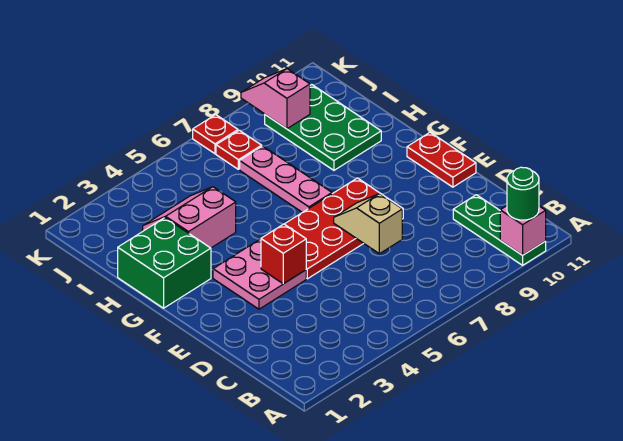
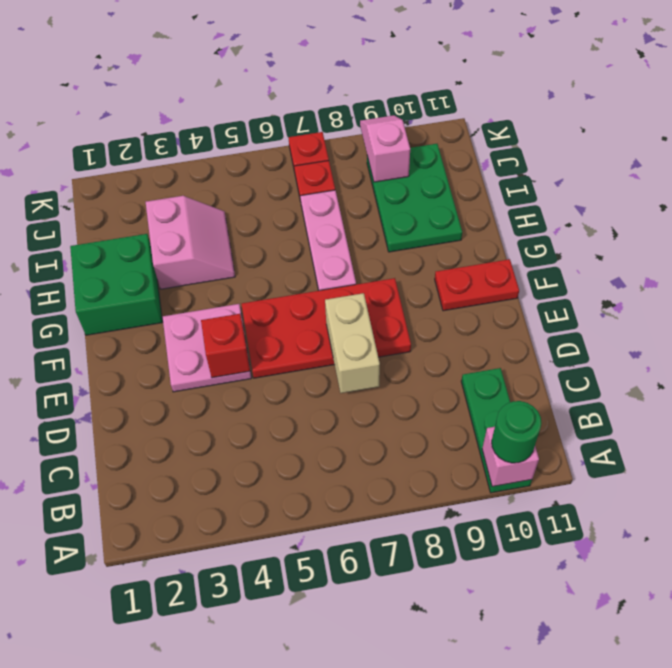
tan slope D7:E7 level 2 top D -> tan brick D7:E7 level 2
red plate E11:F11 level 1 -> red plate F10:F11 level 1
pink slope H3:I4 level 1 top H -> pink slope H3:I4 level 1 top 3

